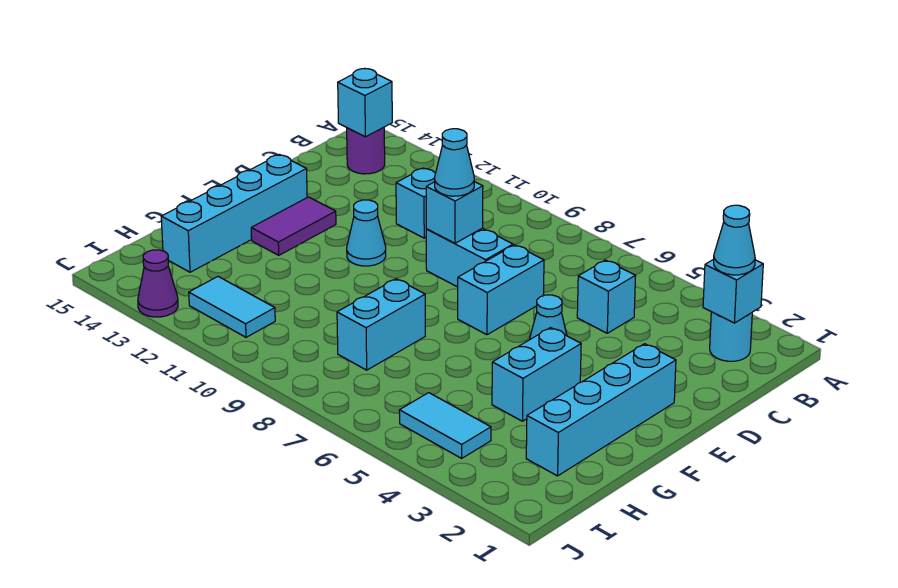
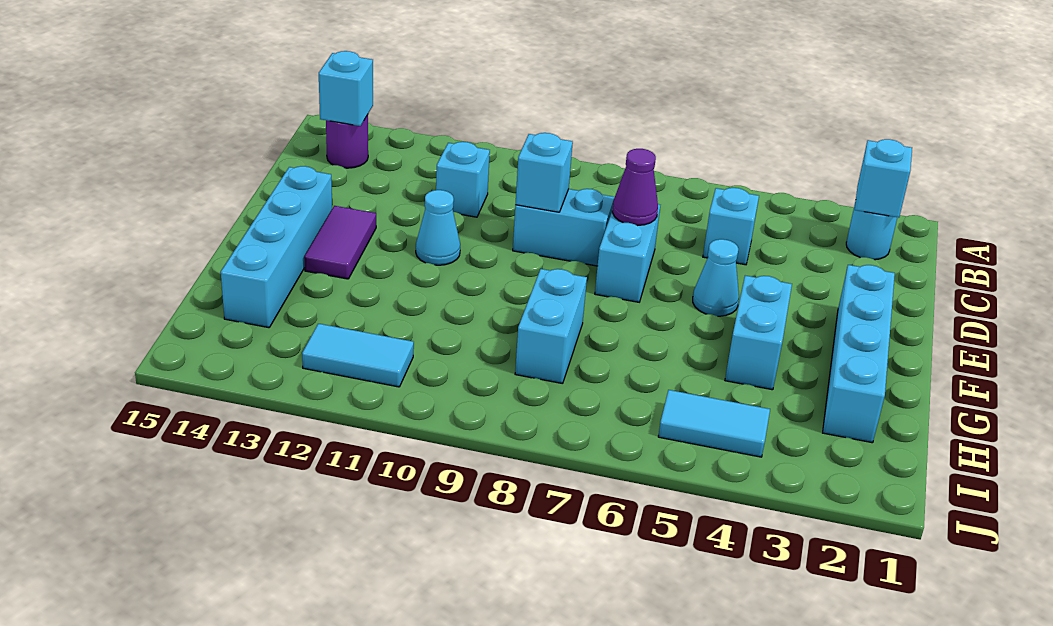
cyan cone B2 level 3 -> none
cyan cone D9 level 3 -> none
purple cone J13 level 1 -> purple cone D7 level 2

